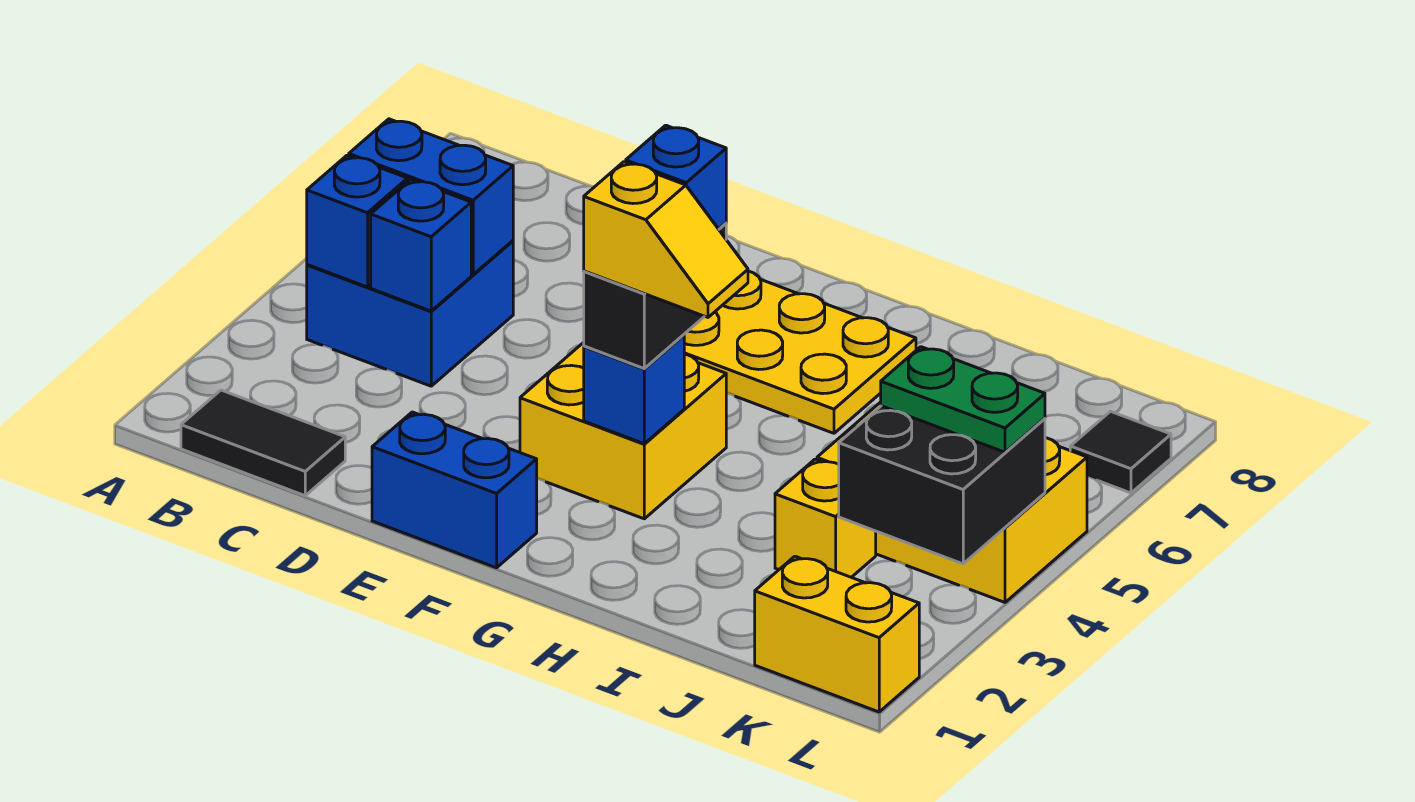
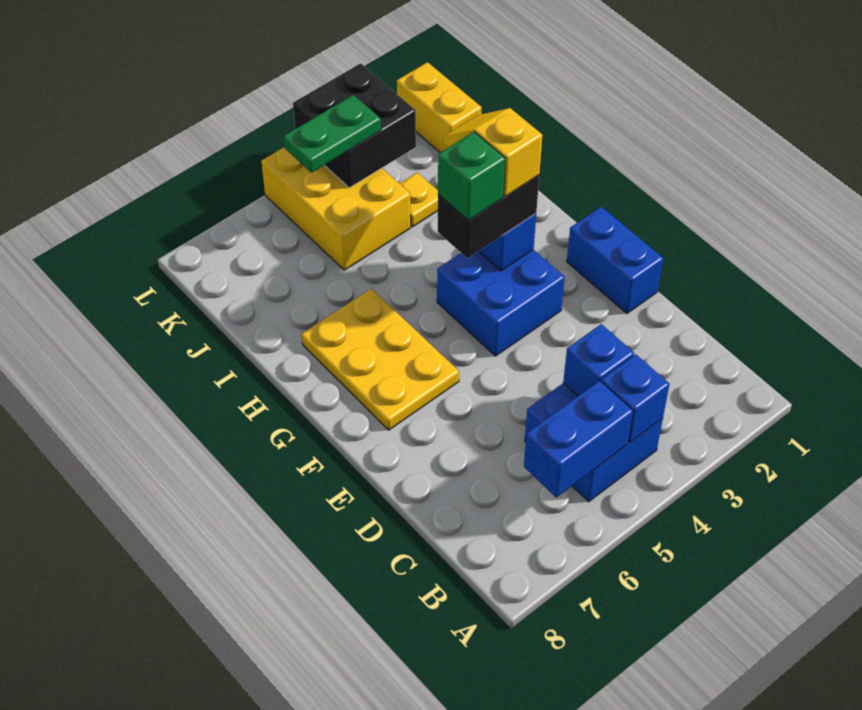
black tile B1:C1 level 1 -> none
blue brick B5:C5 level 2 -> blue brick B5:B6 level 2
yellow brick F3:G4 level 1 -> blue brick F3:G4 level 1
blue brick G4 level 4 -> green brick G4 level 4
yellow brick J3 level 1 -> yellow plate J3 level 1
green plate K4:L4 level 3 -> green plate K4:K5 level 3
black tile L7 level 1 -> none

